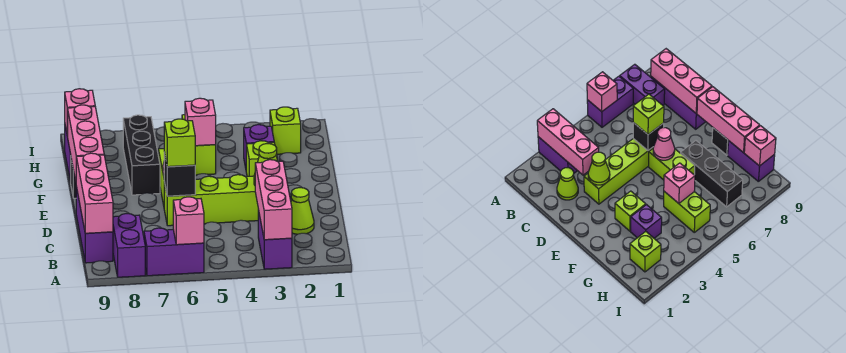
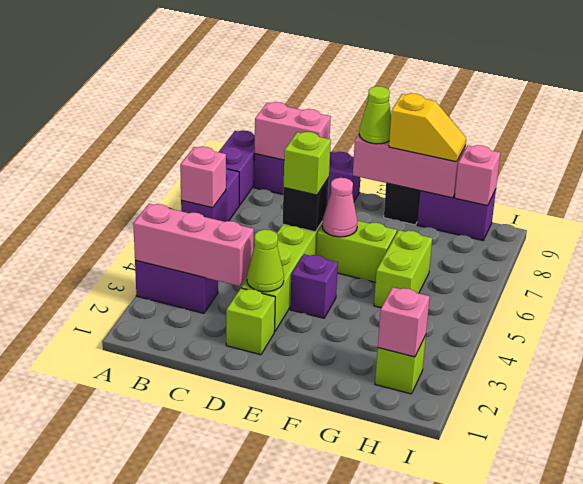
purple brick A8:B8 level 1 -> purple brick A8:A9 level 1
pink brick B9:D9 level 2 -> pink brick B9:C9 level 2
lime cone C2 level 1 -> lime cone E9 level 3
lime brick F3 level 1 -> lime brick D2 level 1
black brick F7:H7 level 1 -> none
none -> yellow slope F9:G9 level 3 top F
purple brick G3 level 1 -> purple brick E4 level 1
lime brick G5:H5 level 1 -> lime brick G5:G6 level 1
pink brick G5 level 2 -> pink brick H2 level 2

